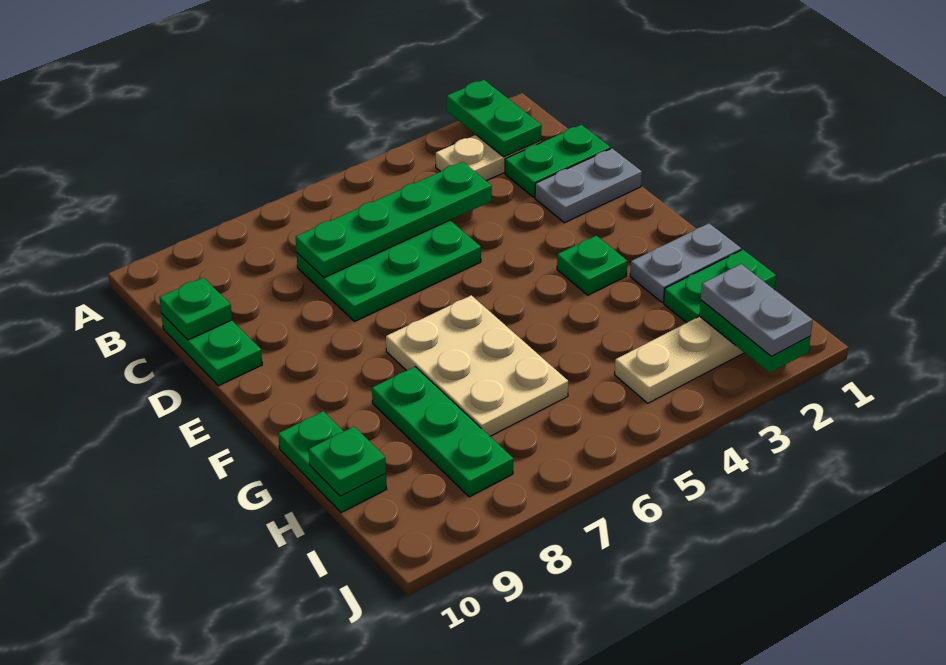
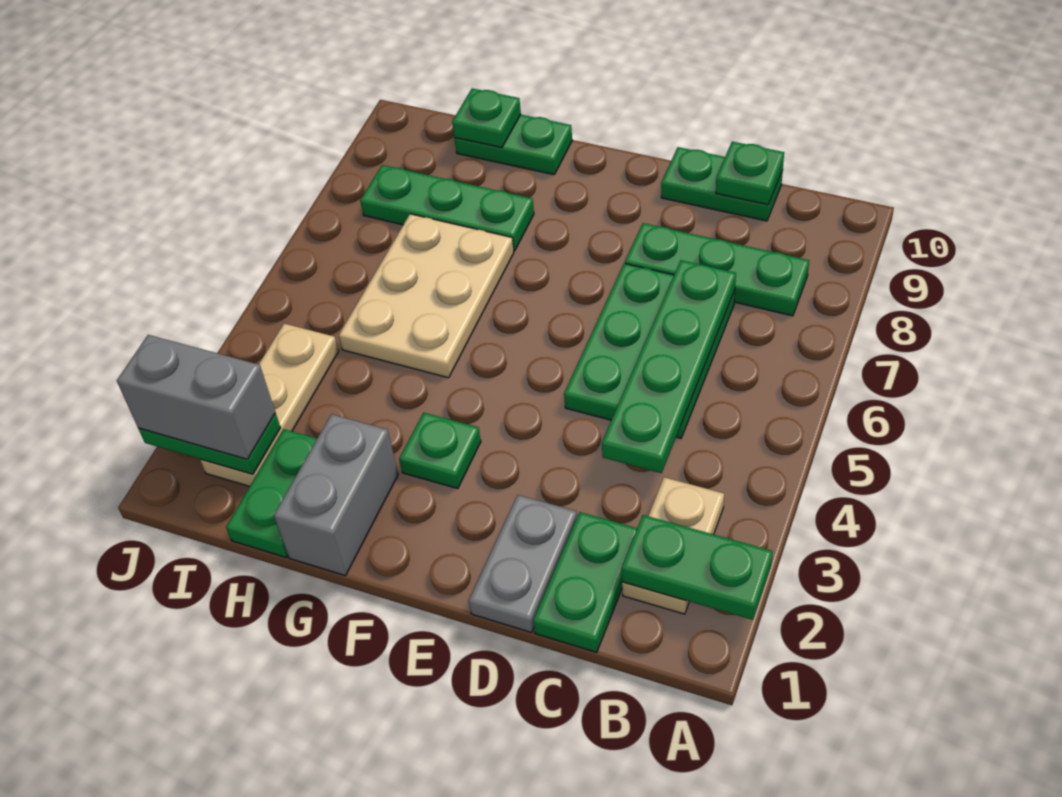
none -> green plate B8:D8 level 1
tan plate F6:H7 level 1 -> tan plate G5:H7 level 1
grey plate G1:G2 level 1 -> grey brick G1:G2 level 1
grey plate I2:J2 level 3 -> grey brick I2:J2 level 3

